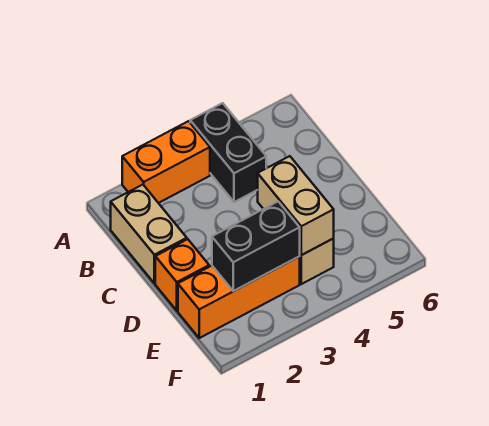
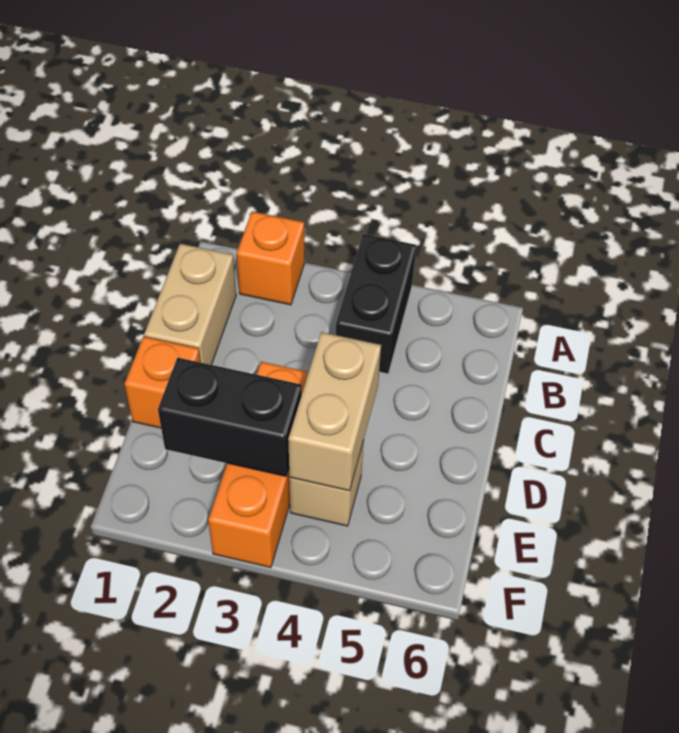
orange brick A2:A3 level 1 -> orange brick A2 level 1
orange brick E1:E3 level 1 -> orange brick D3:F3 level 1

